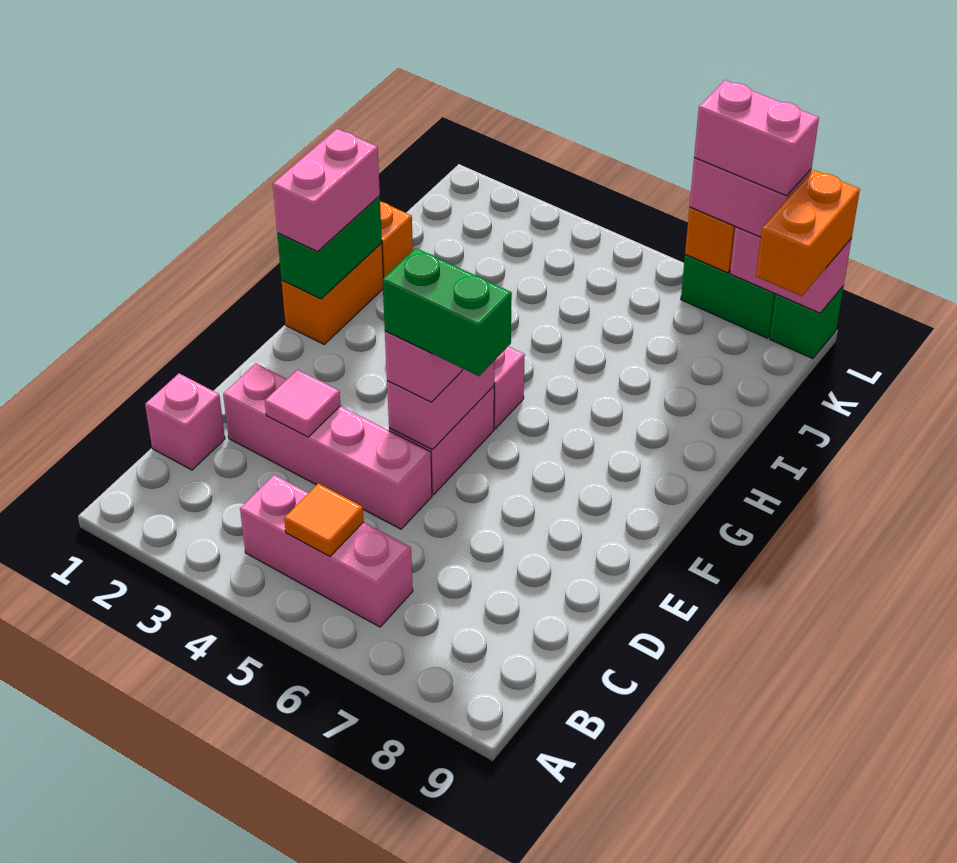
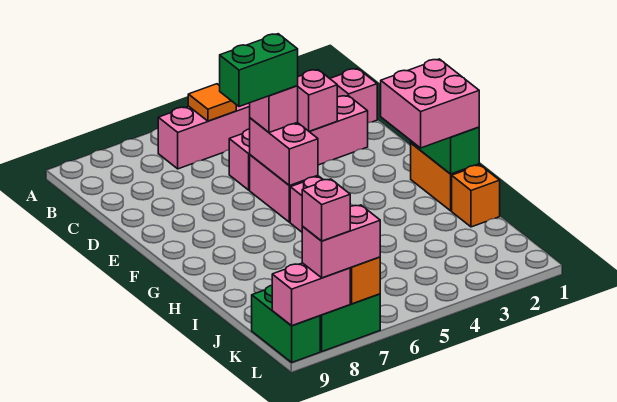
pink tile D3 level 2 -> pink brick D3 level 2
pink brick G1:H1 level 3 -> pink brick G1:H2 level 3
orange brick K9:L9 level 3 -> none
pink brick L7:L8 level 4 -> pink brick L8 level 4
green brick L9 level 1 -> green brick K9:L9 level 1

